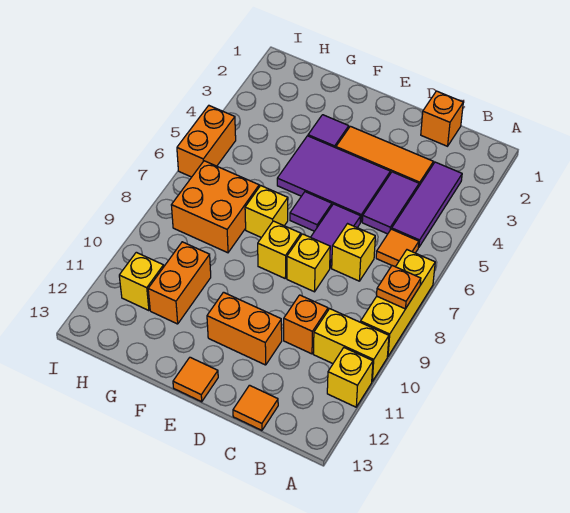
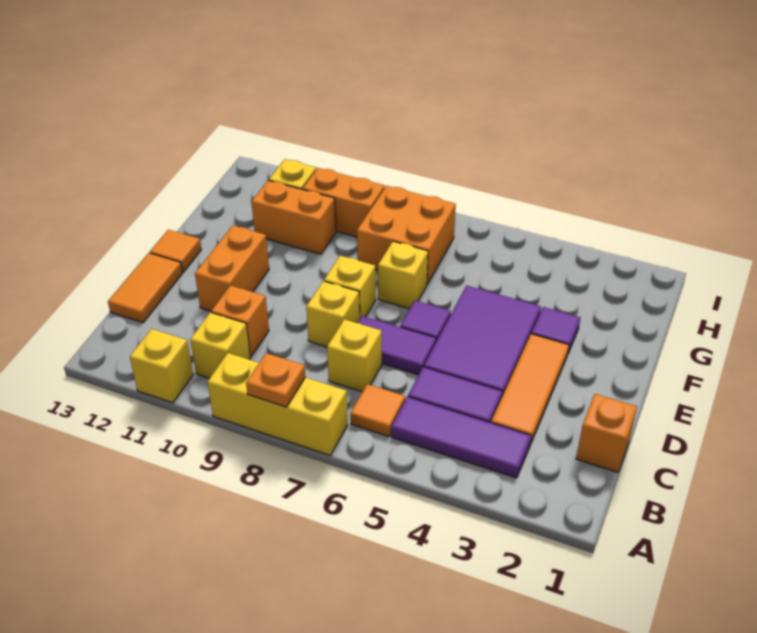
yellow brick A10:B10 level 1 -> yellow brick B10 level 1
orange tile C13 level 1 -> orange tile C13:D13 level 1
orange brick I5:I6 level 1 -> orange brick H9:H10 level 1

